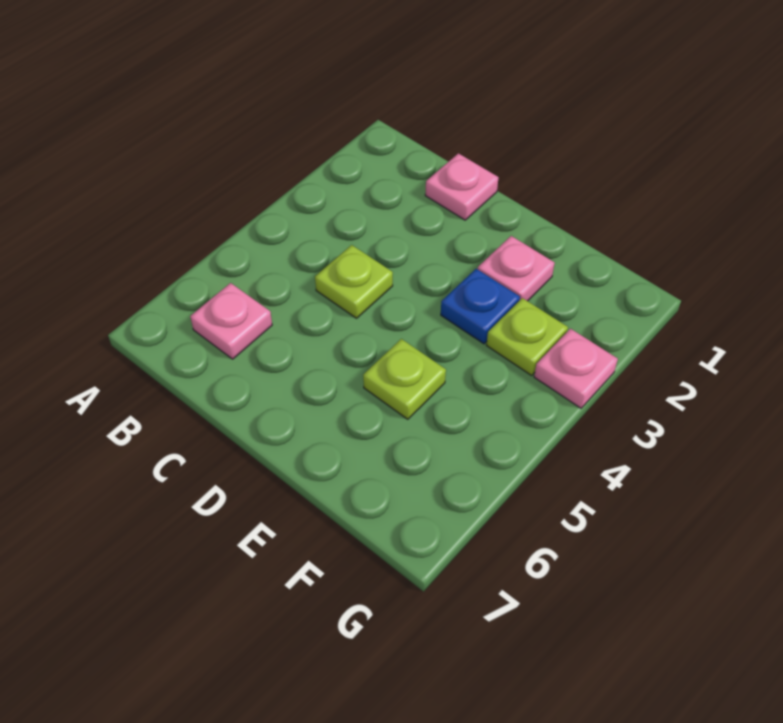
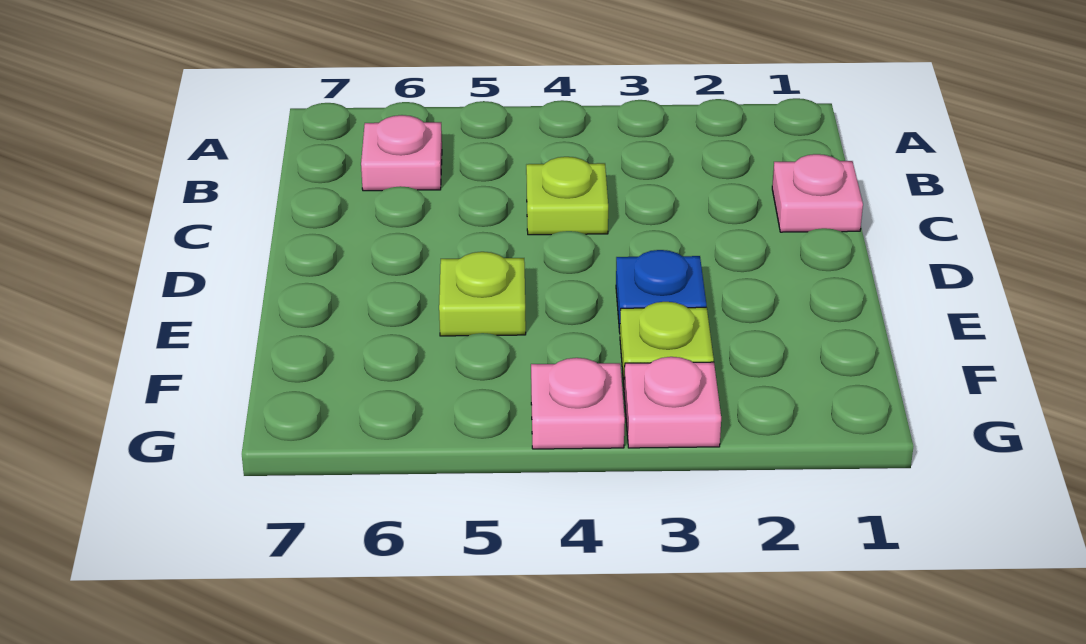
pink plate E2 level 1 -> pink plate G4 level 1

